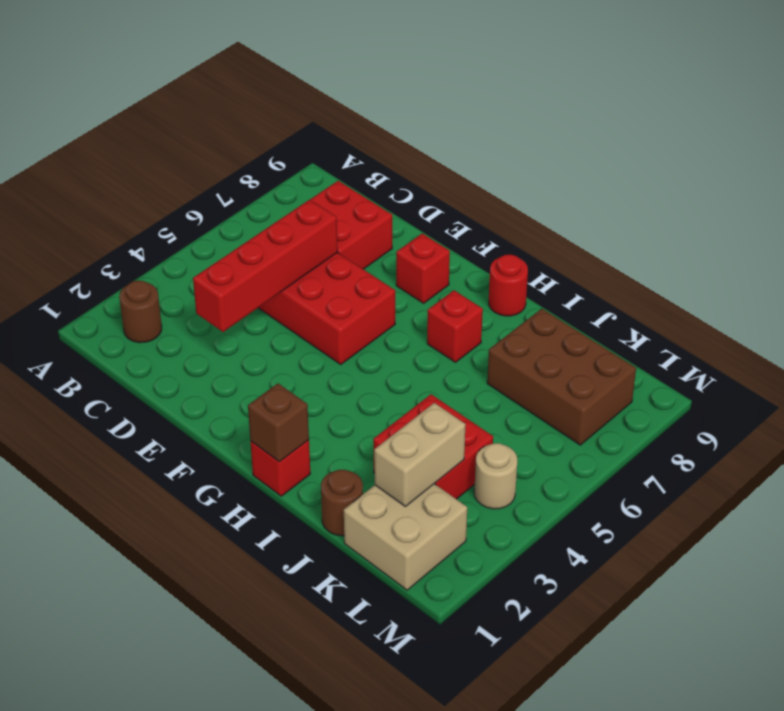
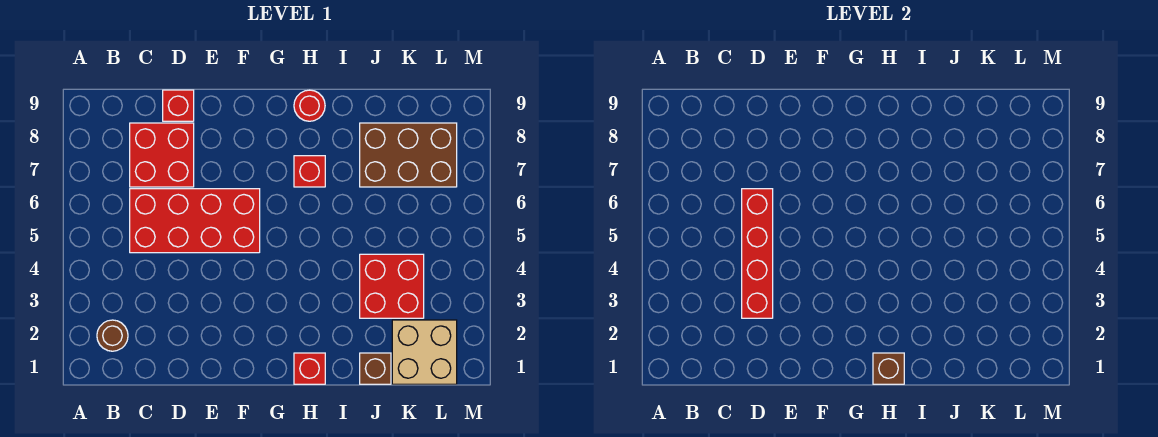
red brick F8 level 1 -> red brick D9 level 1
brown round brick J1 level 1 -> brown brick J1 level 1
tan brick K2:K3 level 2 -> none
tan round brick L4 level 1 -> none

